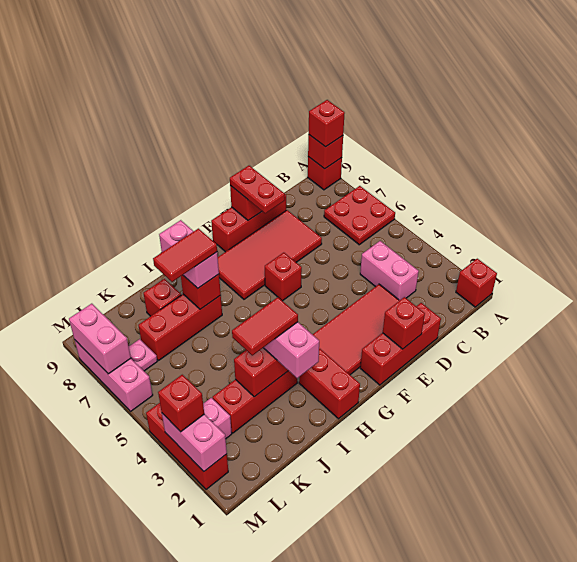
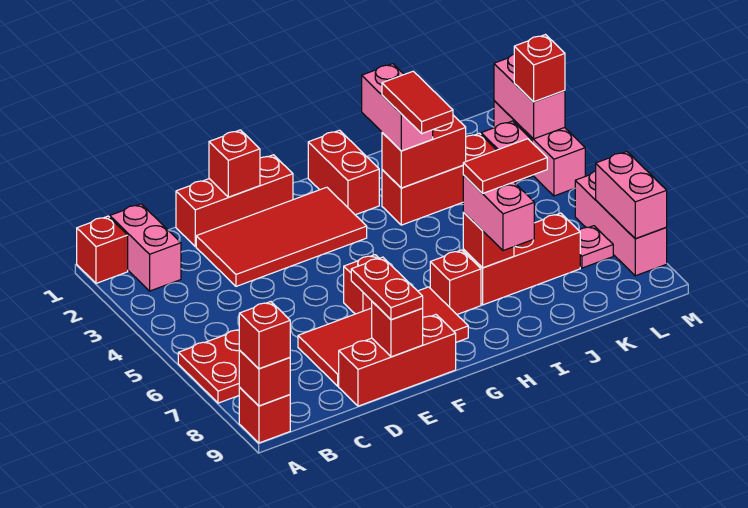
pink brick C3:C4 level 1 -> pink brick B1:B2 level 1
red tile I3:J3 level 4 -> red tile I3:I4 level 4
red brick J8 level 1 -> red brick H7 level 1
red brick M2:M4 level 1 -> pink brick M2:M4 level 1

